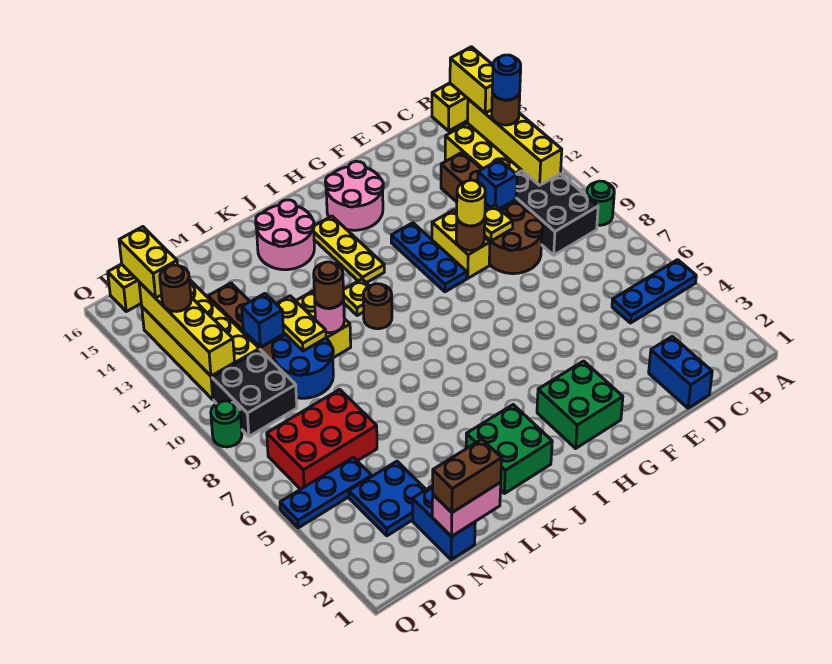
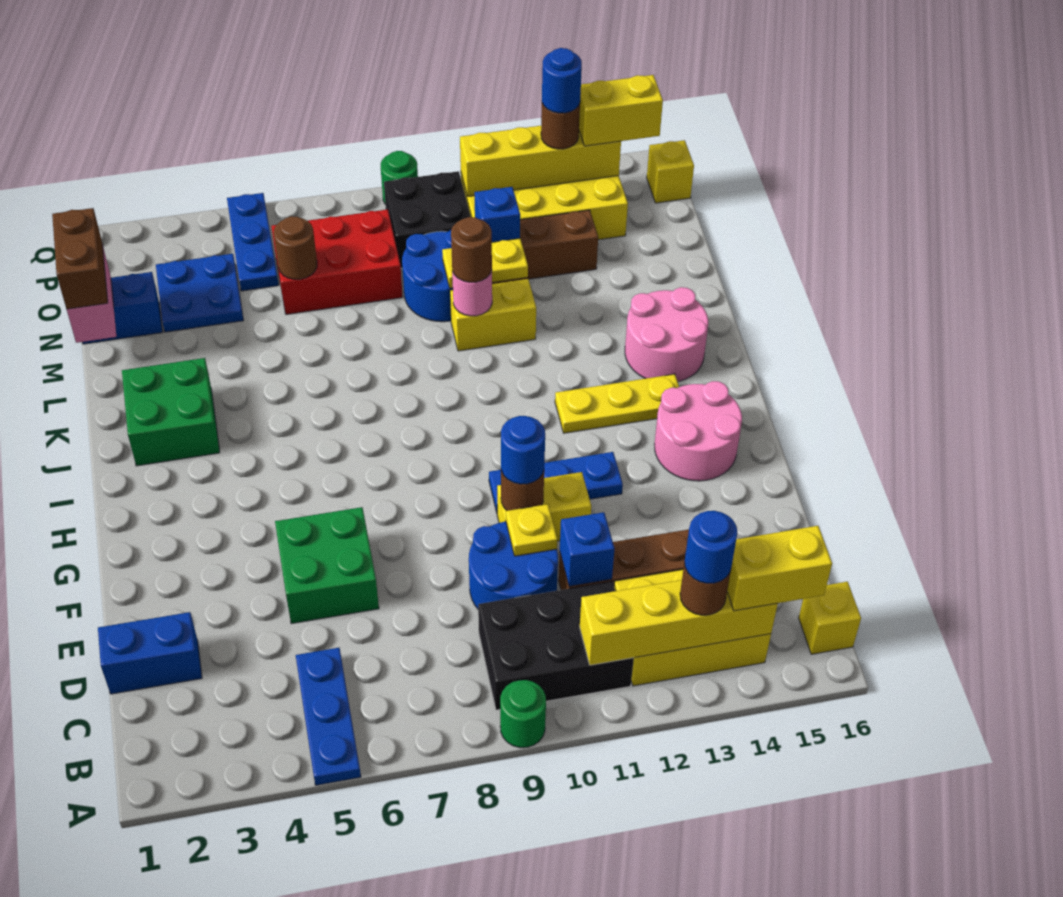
brown round brick D9:E10 level 1 -> blue round brick D9:E10 level 1
yellow round brick F10 level 3 -> blue round brick F10 level 3
green brick G2:H3 level 1 -> green brick E5:F6 level 1
brown round brick J10 level 1 -> brown round brick N6 level 2
yellow plate J11 level 1 -> none
red brick N6:P7 level 1 -> red brick N6:O8 level 1
none -> blue round brick P13 level 4

